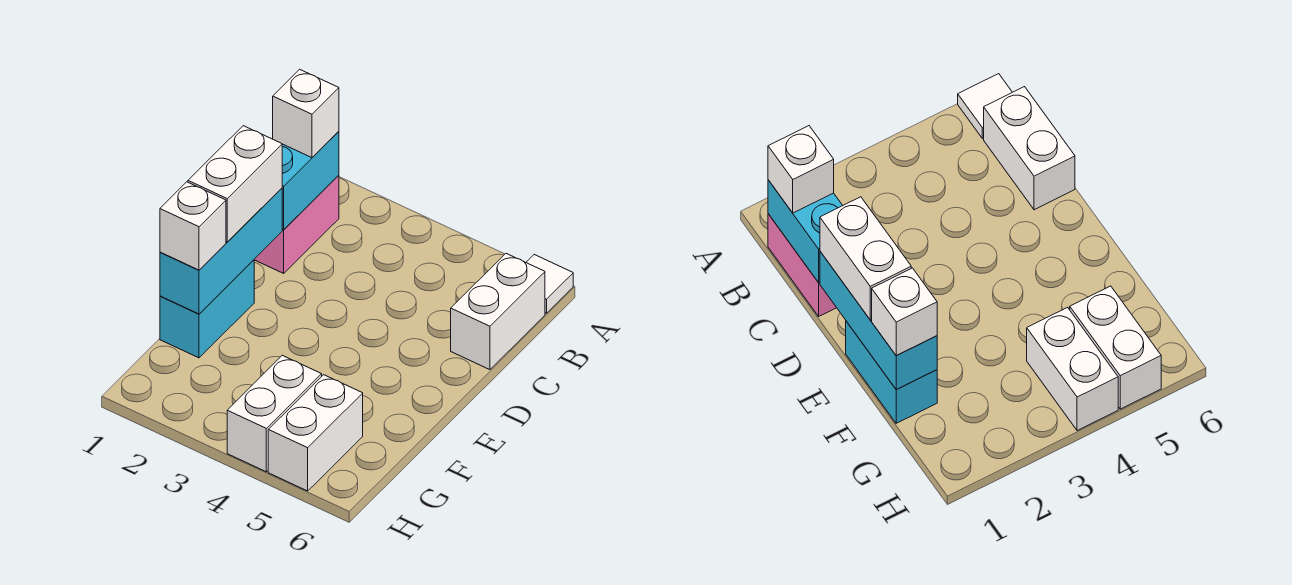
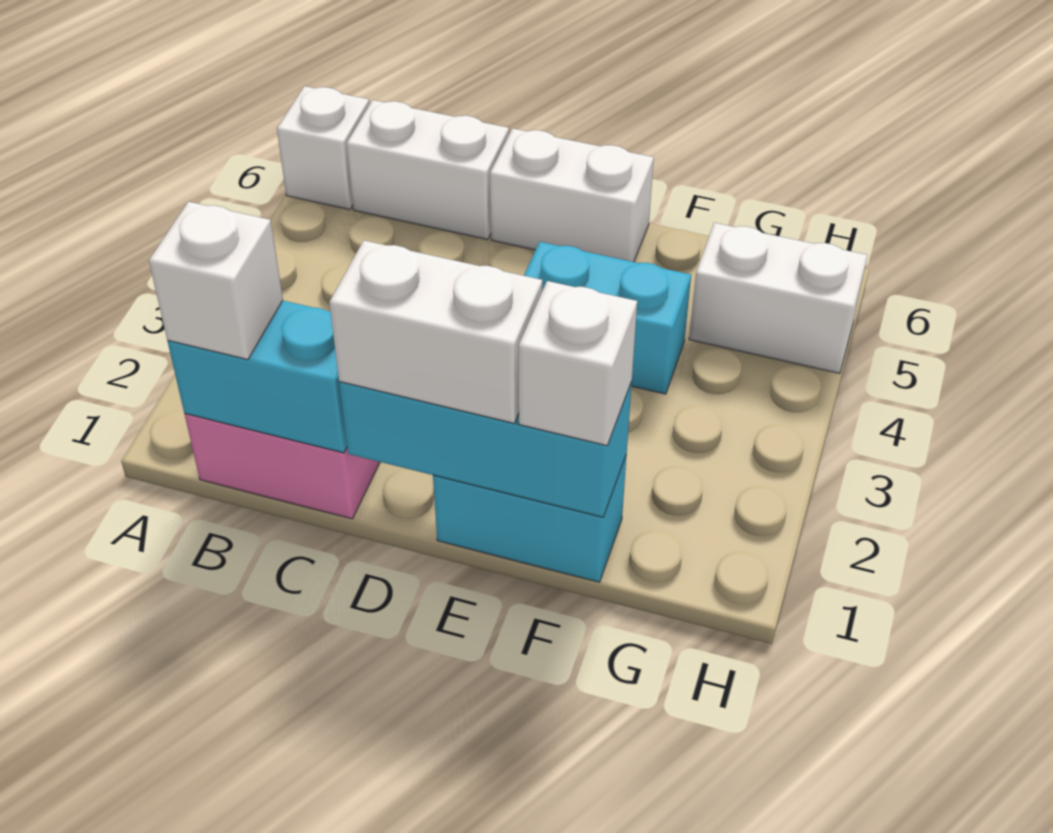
white tile A6 level 1 -> white brick A6 level 1
none -> cyan brick E4:F4 level 1
white brick G4:H4 level 1 -> white brick D6:E6 level 1

